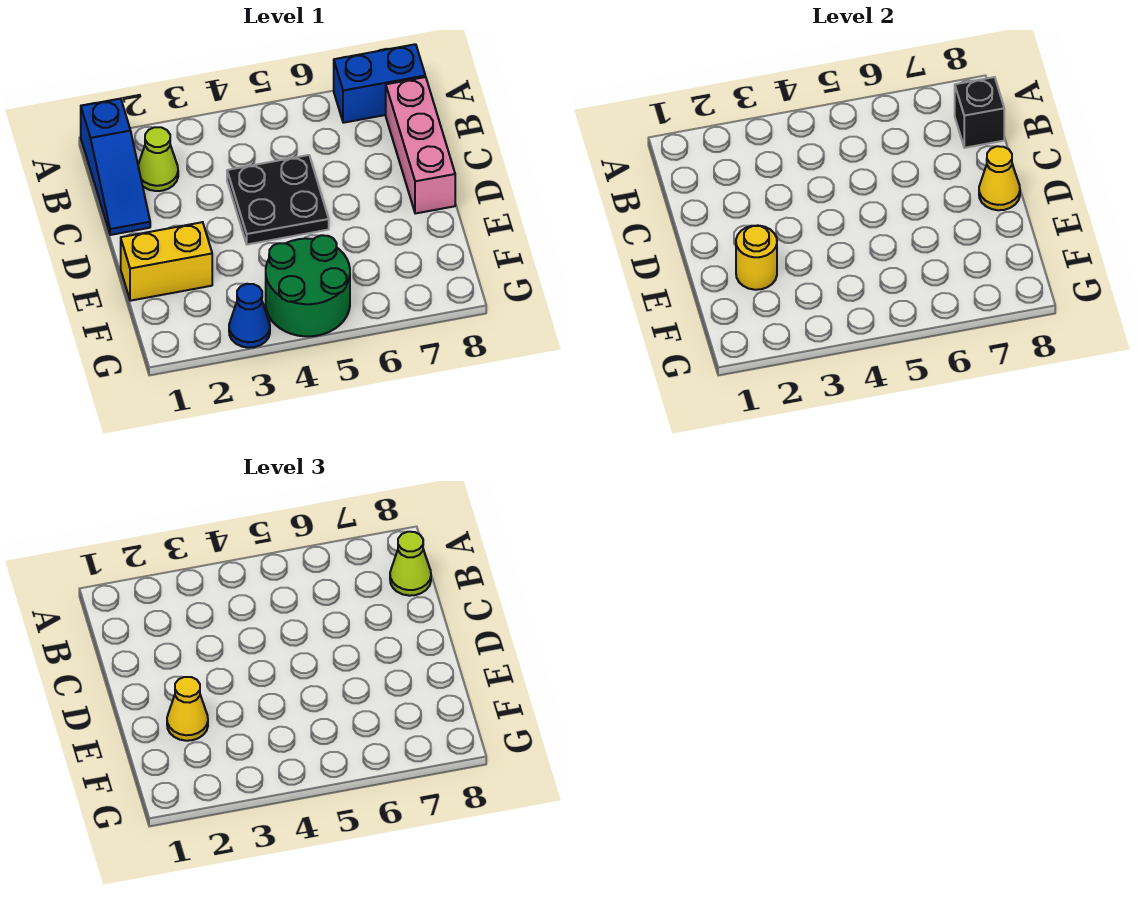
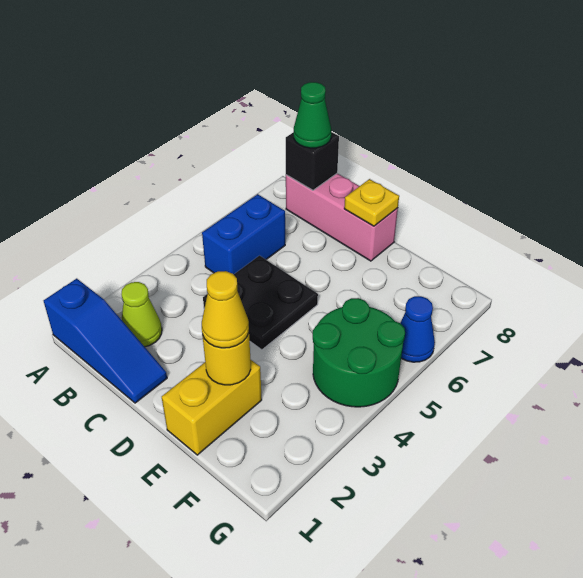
blue brick A7:A8 level 1 -> blue brick B5:B6 level 1
lime cone B8 level 3 -> green cone B8 level 3
yellow cone D8 level 2 -> yellow plate D8 level 2
blue cone G3 level 1 -> blue cone G6 level 1

